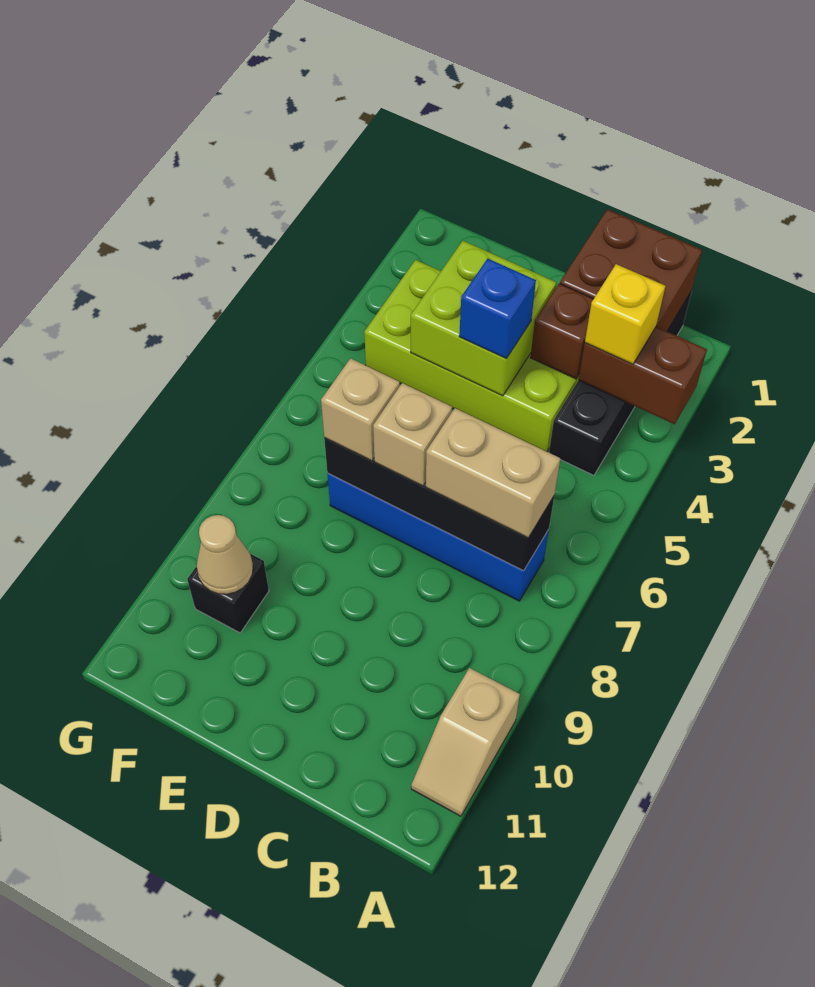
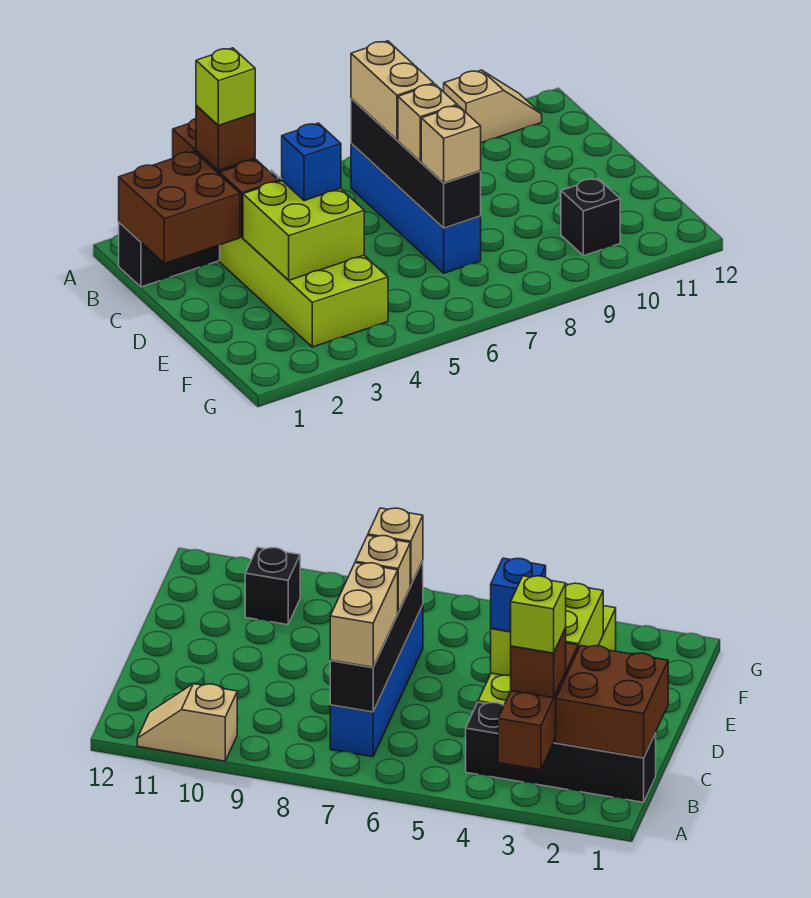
yellow brick B3 level 3 -> brown brick B3 level 3
none -> lime brick B3 level 4
tan cone F10 level 2 -> none

